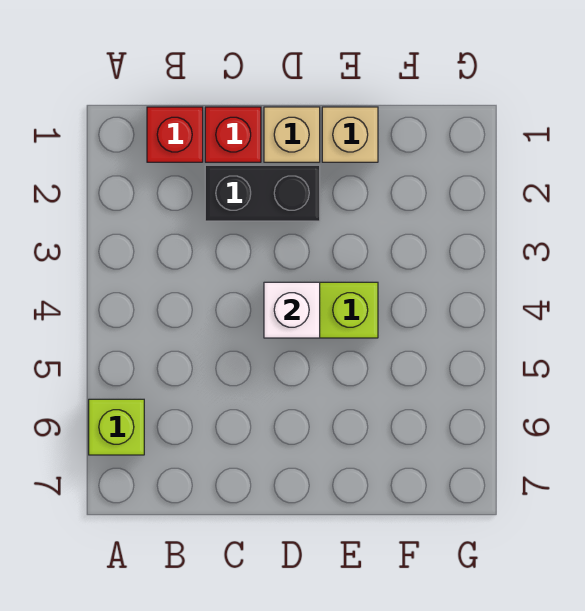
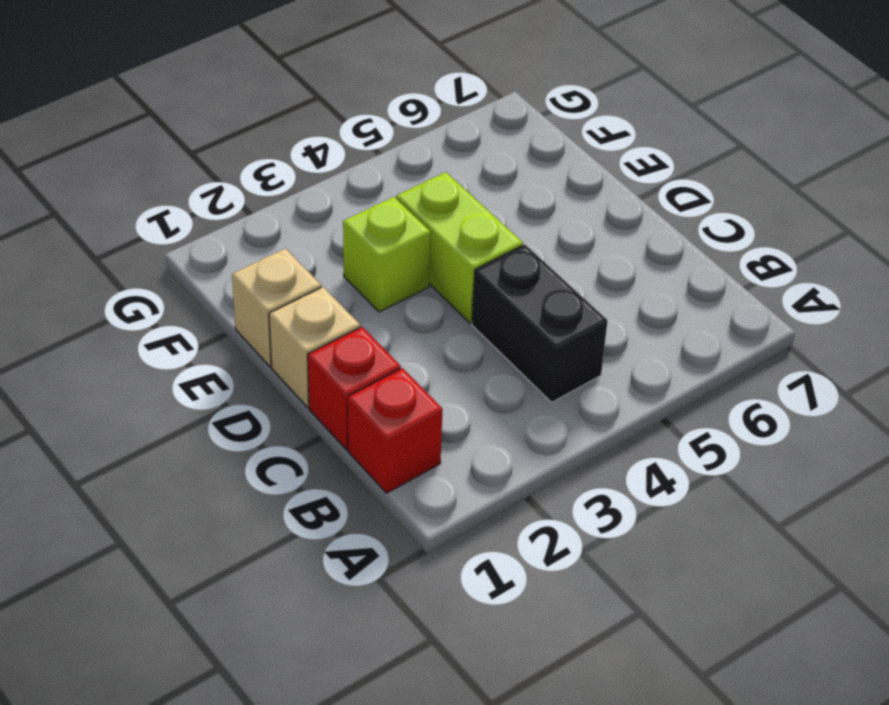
lime brick A6 level 1 -> lime brick E3 level 1
black brick C2:D2 level 1 -> black brick B4:C4 level 1
white brick D4 level 2 -> none

